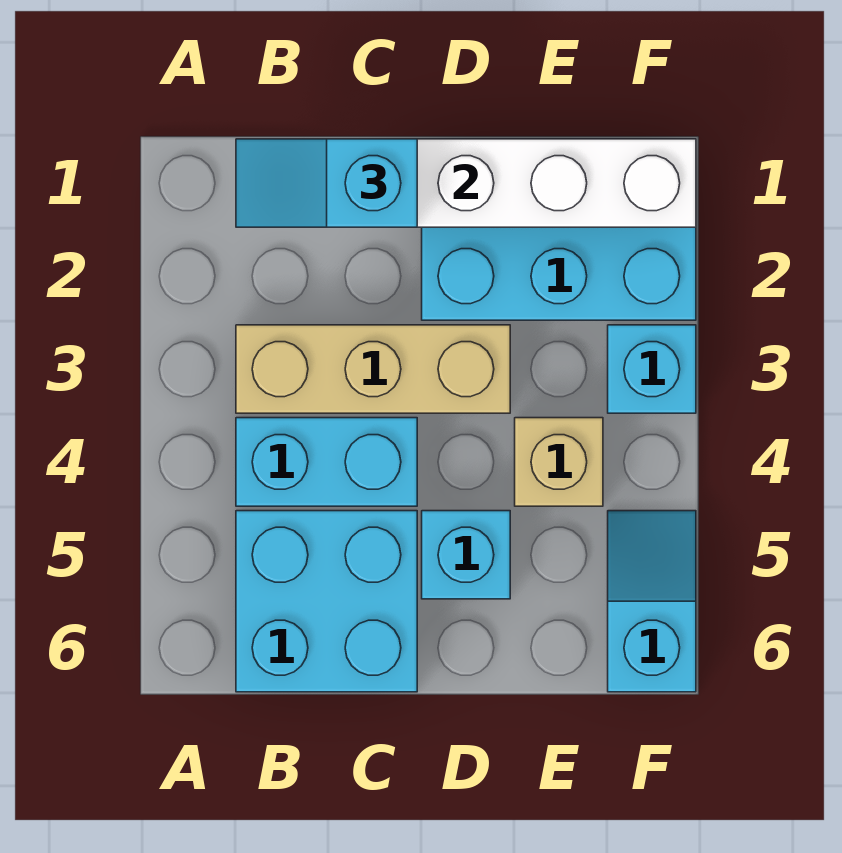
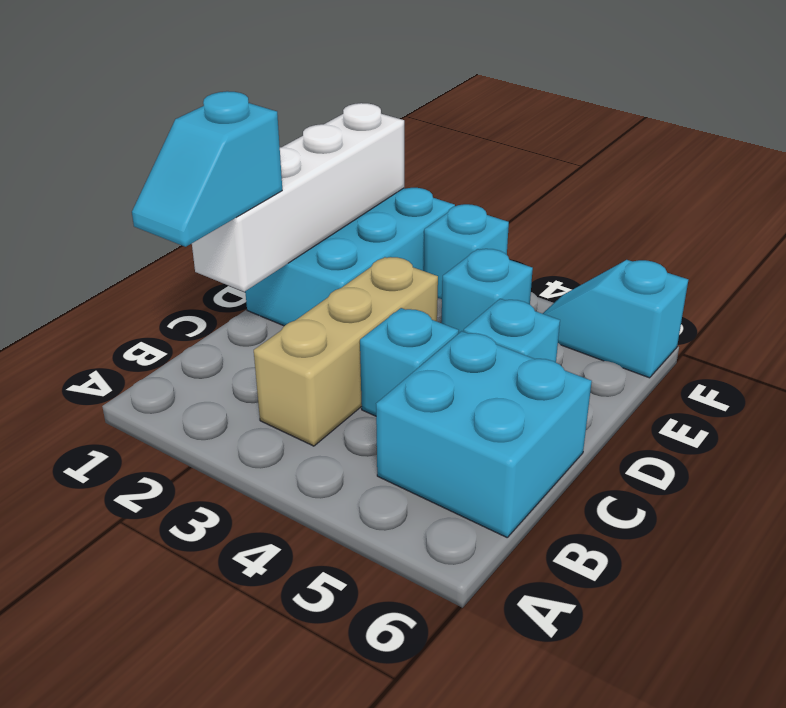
cyan brick B4:C4 level 1 -> cyan brick C4 level 1
tan brick E4 level 1 -> cyan brick E4 level 1

